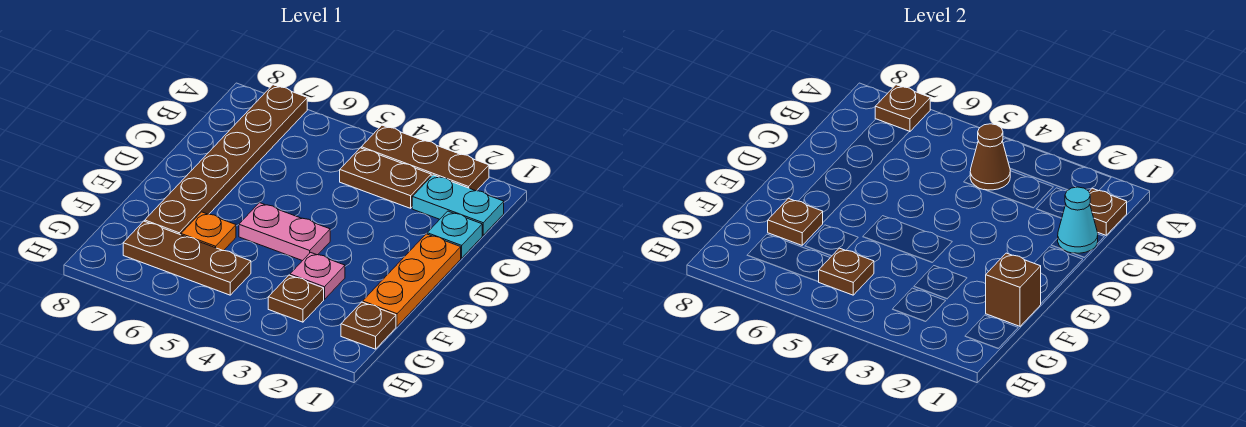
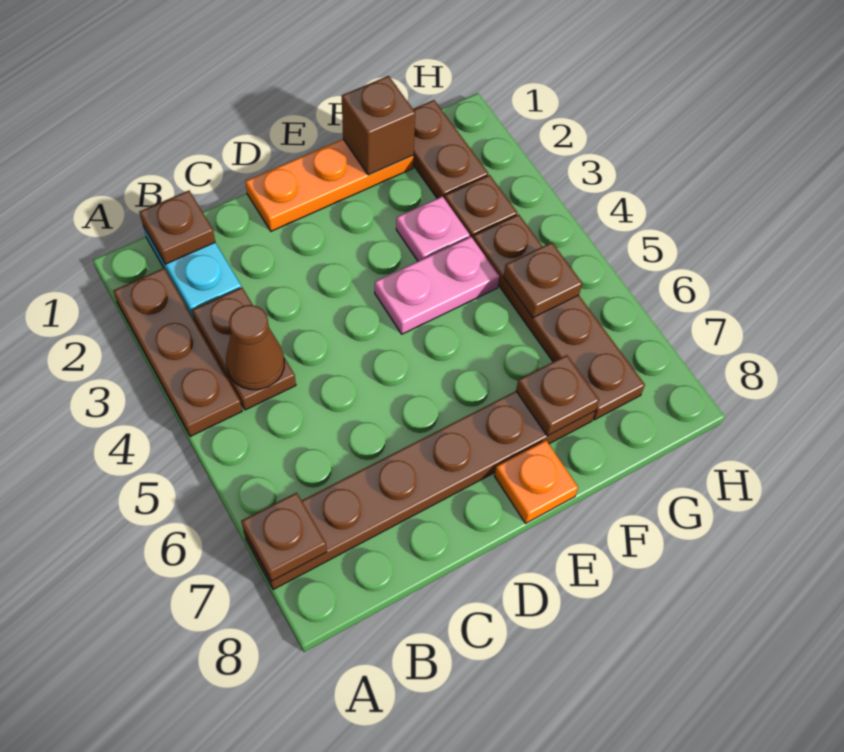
cyan plate C1 level 1 -> none
cyan cone C1 level 2 -> none
pink plate E4:E5 level 1 -> pink plate E4:F4 level 1
orange plate F6 level 1 -> orange plate E8 level 1
brown plate G1 level 1 -> brown plate G1:G2 level 1
brown plate G5:G7 level 1 -> brown plate G4:G7 level 1

